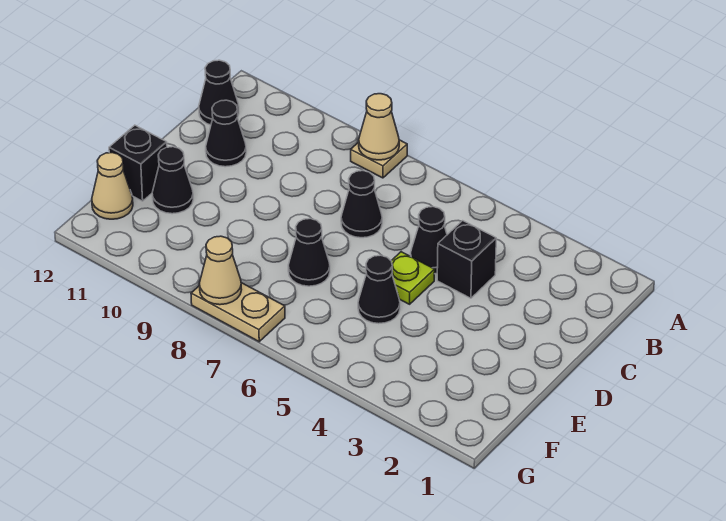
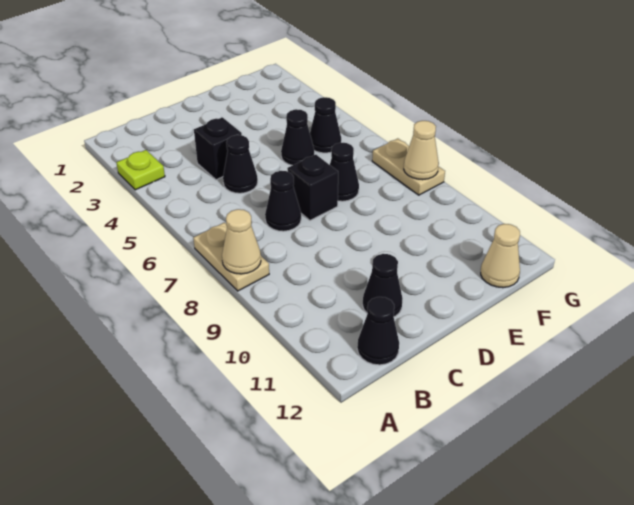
tan plate A8 level 1 -> tan plate A7:A8 level 1
lime plate D5 level 1 -> lime plate A3 level 1
black cone E11 level 1 -> black cone F5 level 1
black brick E12 level 1 -> black brick D7 level 1

